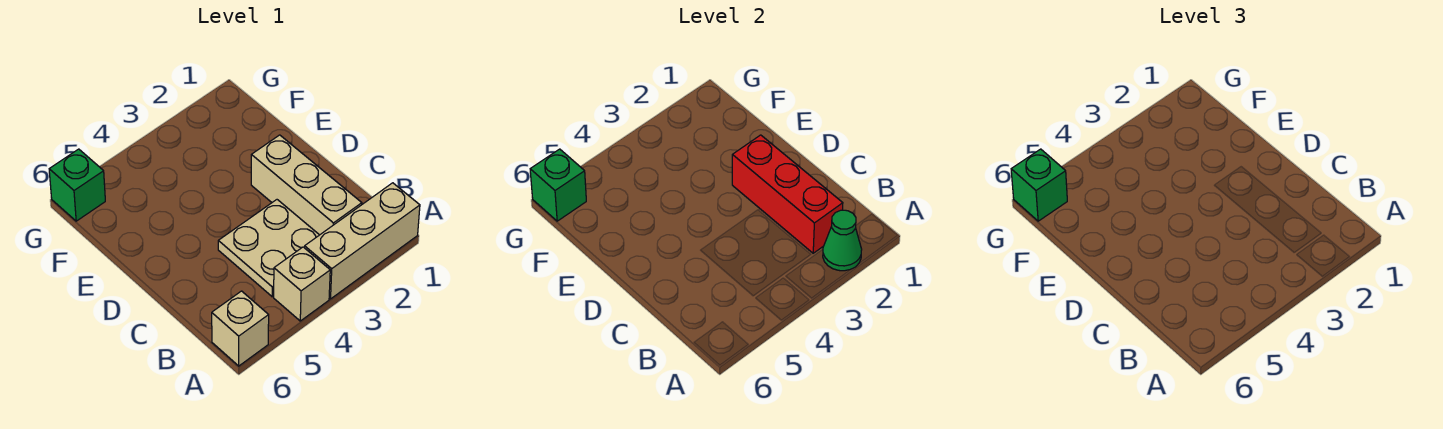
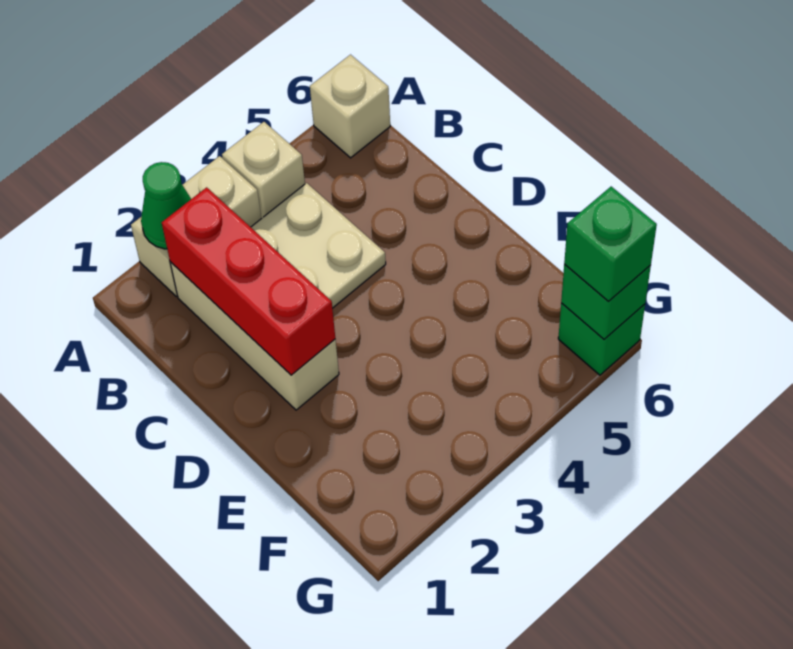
tan brick A1:A3 level 1 -> tan brick A2:A3 level 1

